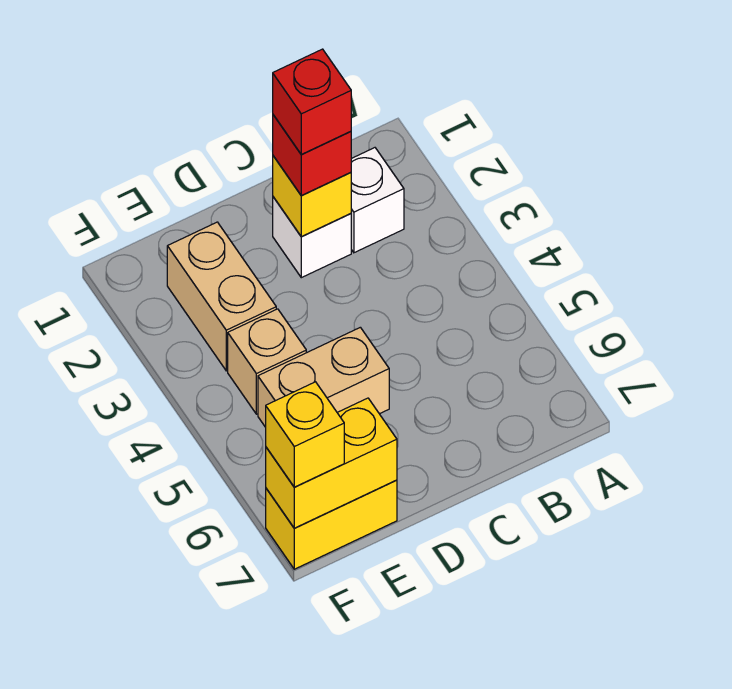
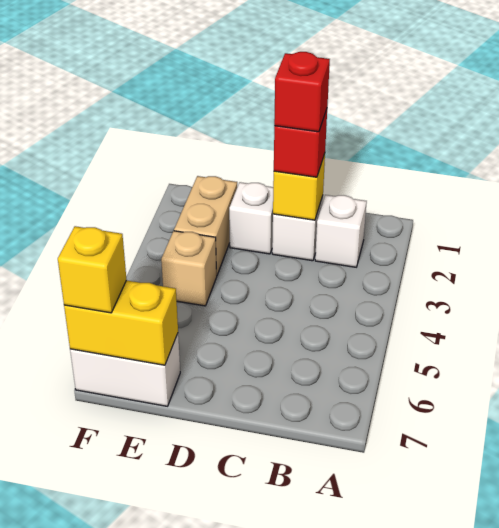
none -> white brick D2 level 1
tan brick D5:E5 level 1 -> none
yellow brick E7:F7 level 1 -> white brick E7:F7 level 1

